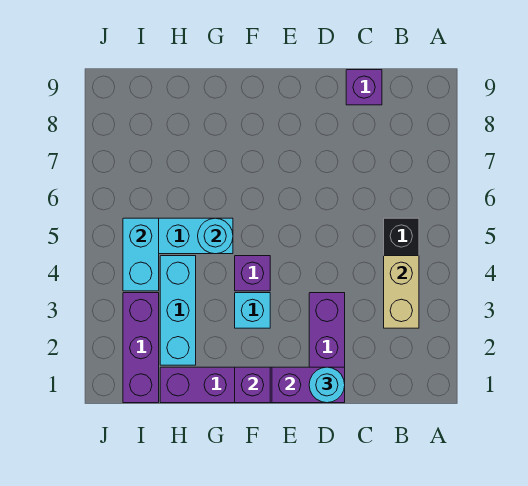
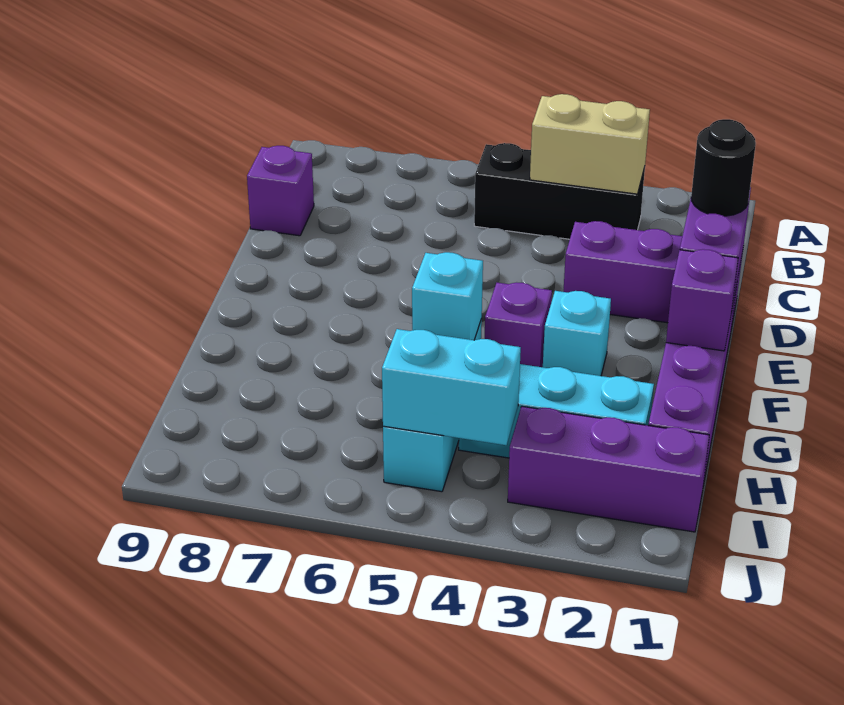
cyan round brick D1 level 3 -> black round brick D1 level 3
cyan round brick G5 level 2 -> cyan brick G5 level 2

